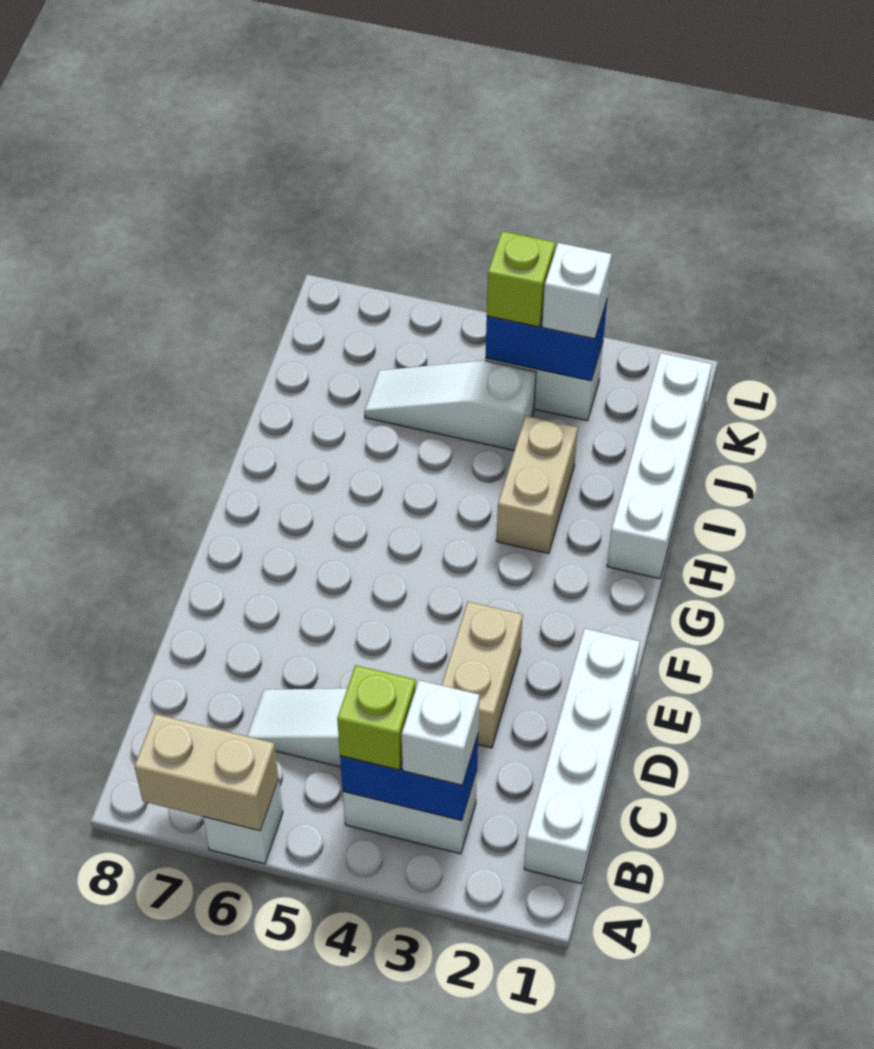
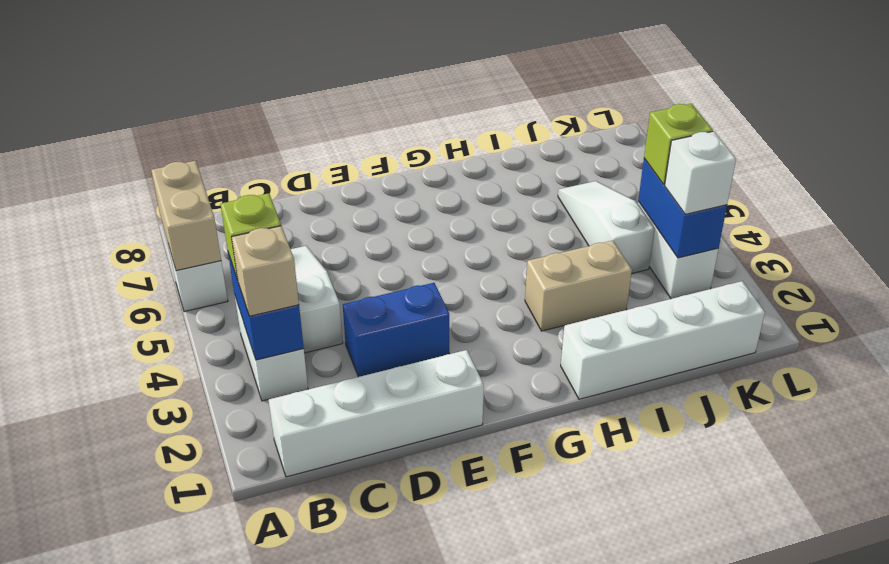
white brick B3 level 3 -> tan brick B3 level 3
tan brick D3:E3 level 1 -> blue brick D3:E3 level 1

